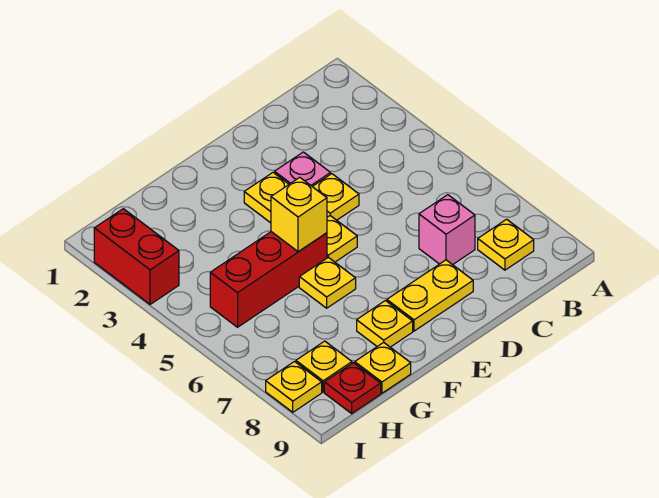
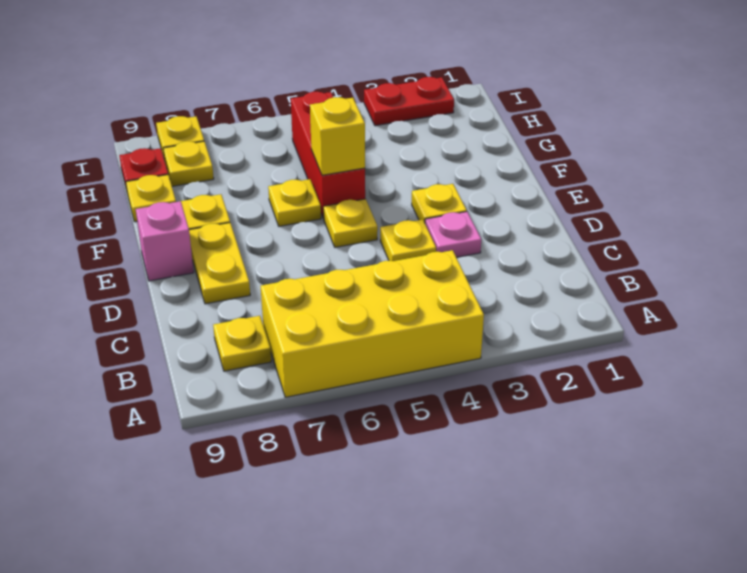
none -> yellow brick A4:B7 level 1
pink brick C7 level 1 -> pink brick E9 level 1
red brick I2:I3 level 1 -> red plate I2:I3 level 1

